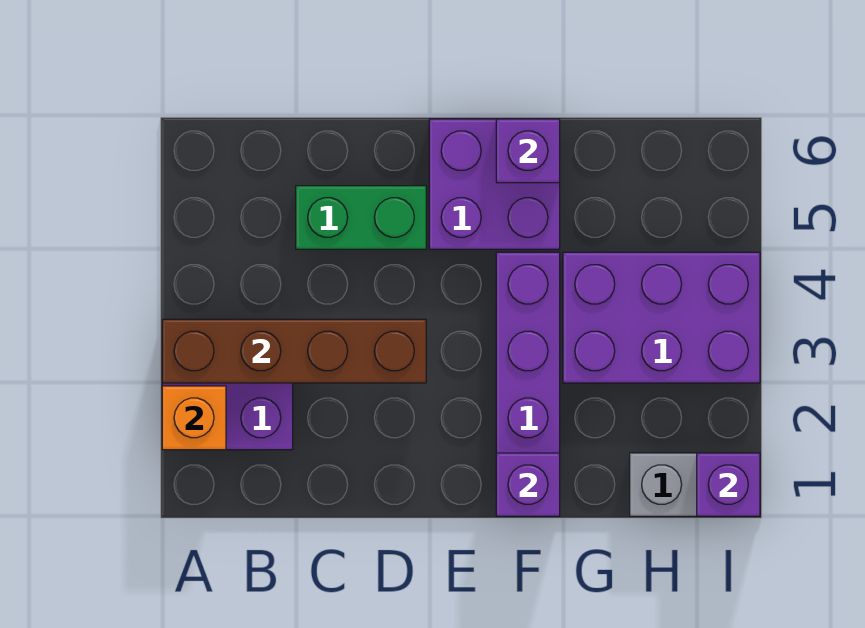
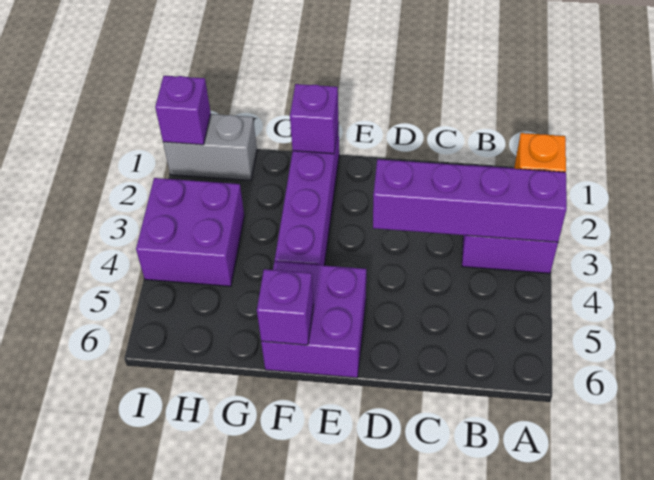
brown brick A3:D3 level 2 -> purple brick A3:D3 level 2
green brick C5:D5 level 1 -> none
purple brick G3:I4 level 1 -> purple brick H3:I4 level 1

